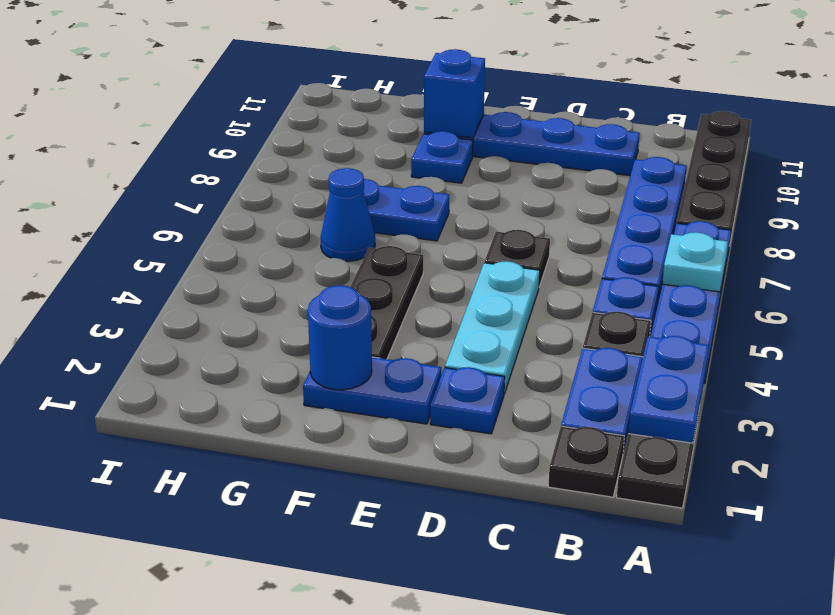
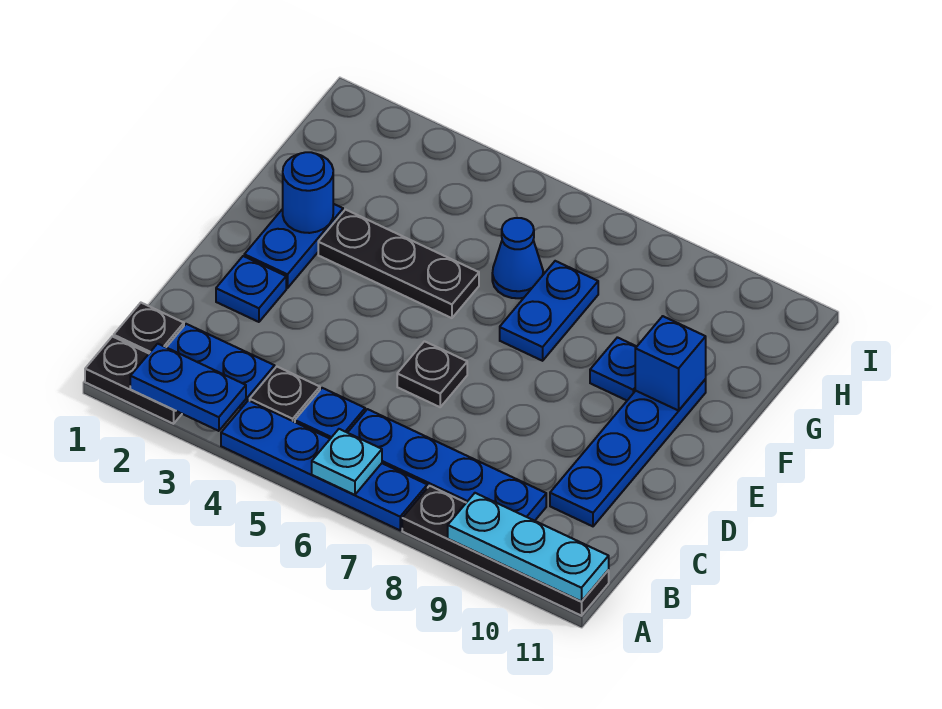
cyan plate D3:D5 level 1 -> cyan plate A9:A11 level 2

